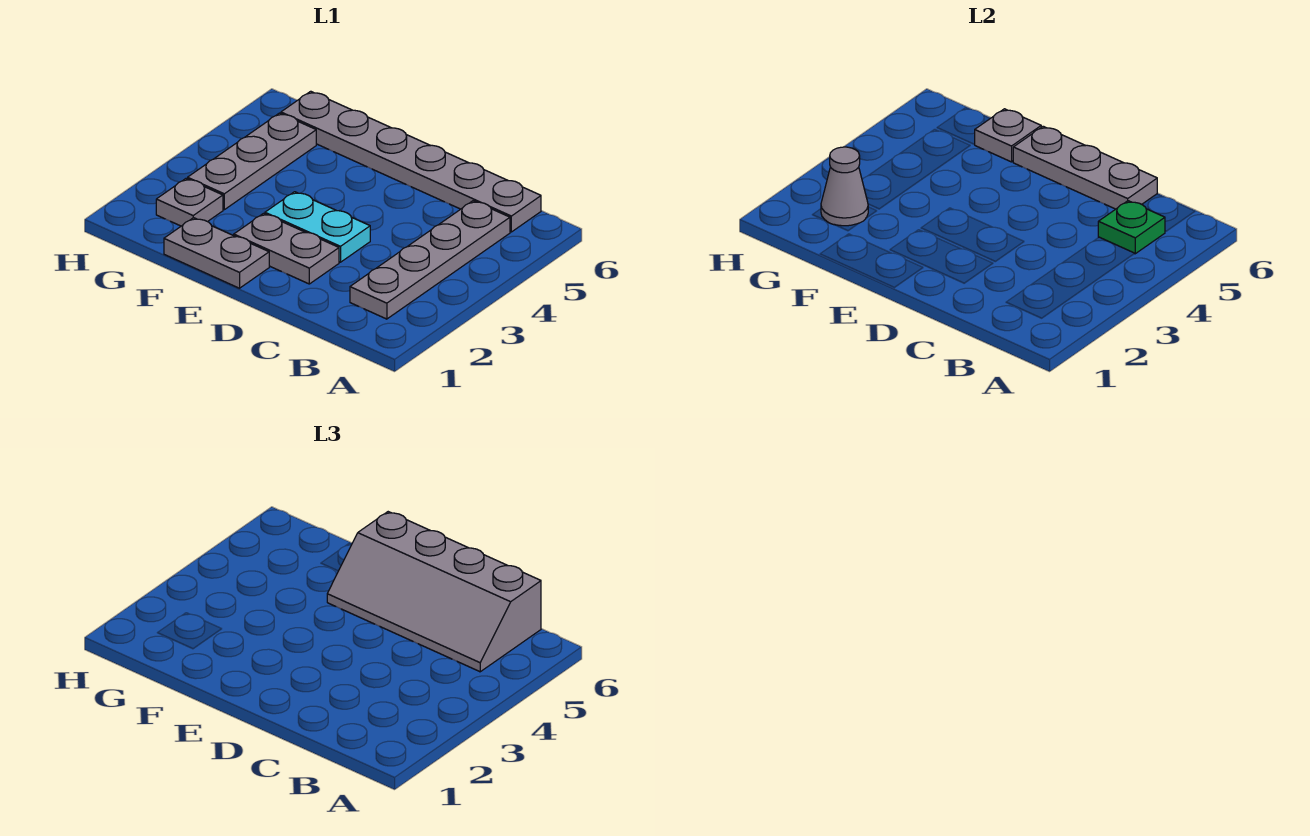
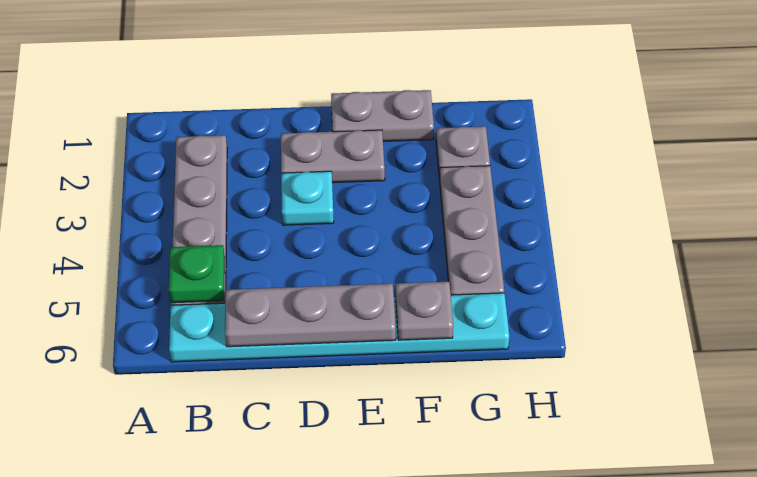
grey slope B5:E6 level 3 top 6 -> none
grey plate B6:G6 level 1 -> cyan plate B6:G6 level 1
cyan plate D3:E3 level 1 -> cyan plate D3 level 1
grey cone G2 level 2 -> none

